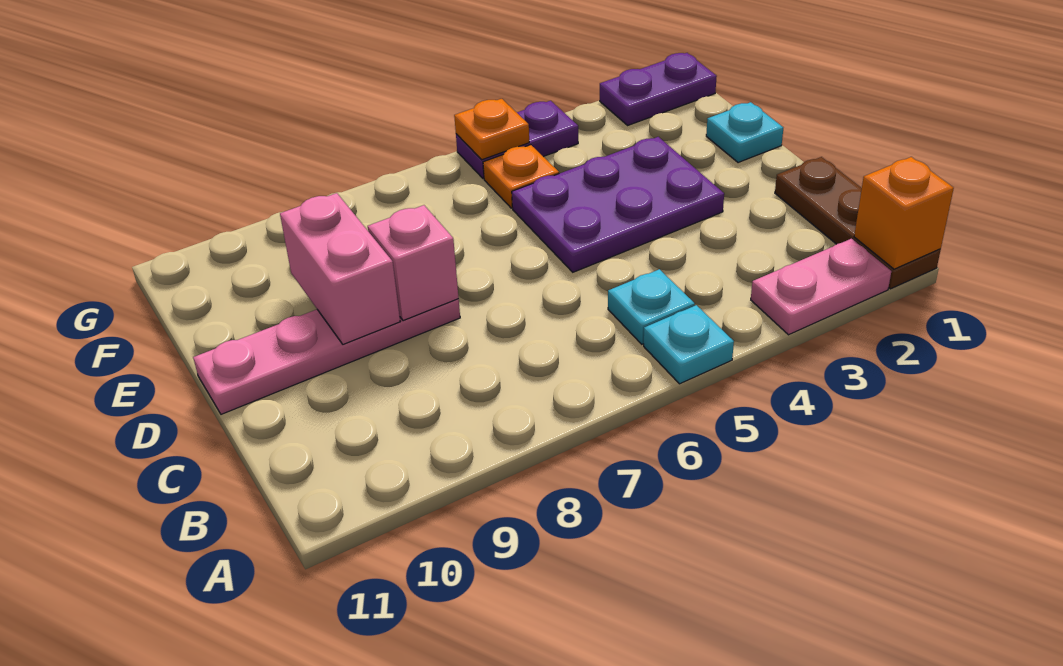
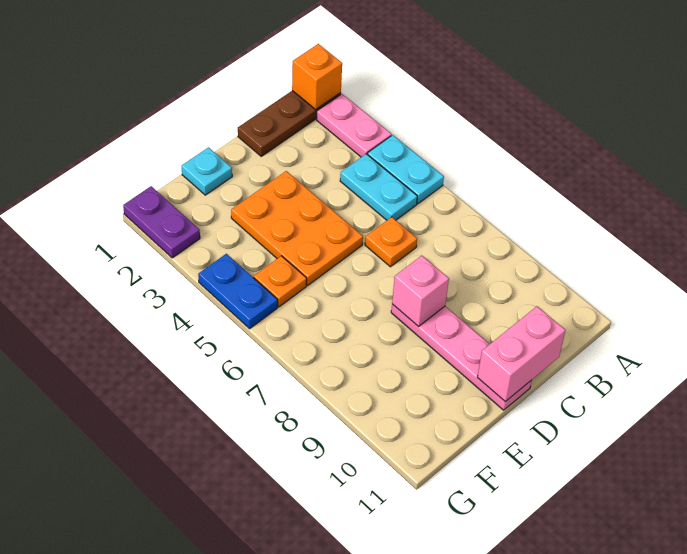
cyan plate A5 level 1 -> cyan plate A4:A5 level 1
cyan plate B5 level 1 -> cyan plate B4:B5 level 1
purple plate D3:E5 level 1 -> orange plate D3:E5 level 1
pink brick D9:E9 level 2 -> pink brick C11:D11 level 2
purple plate G4:G5 level 1 -> blue plate G4:G5 level 1
orange plate G5 level 2 -> orange plate C6 level 1

